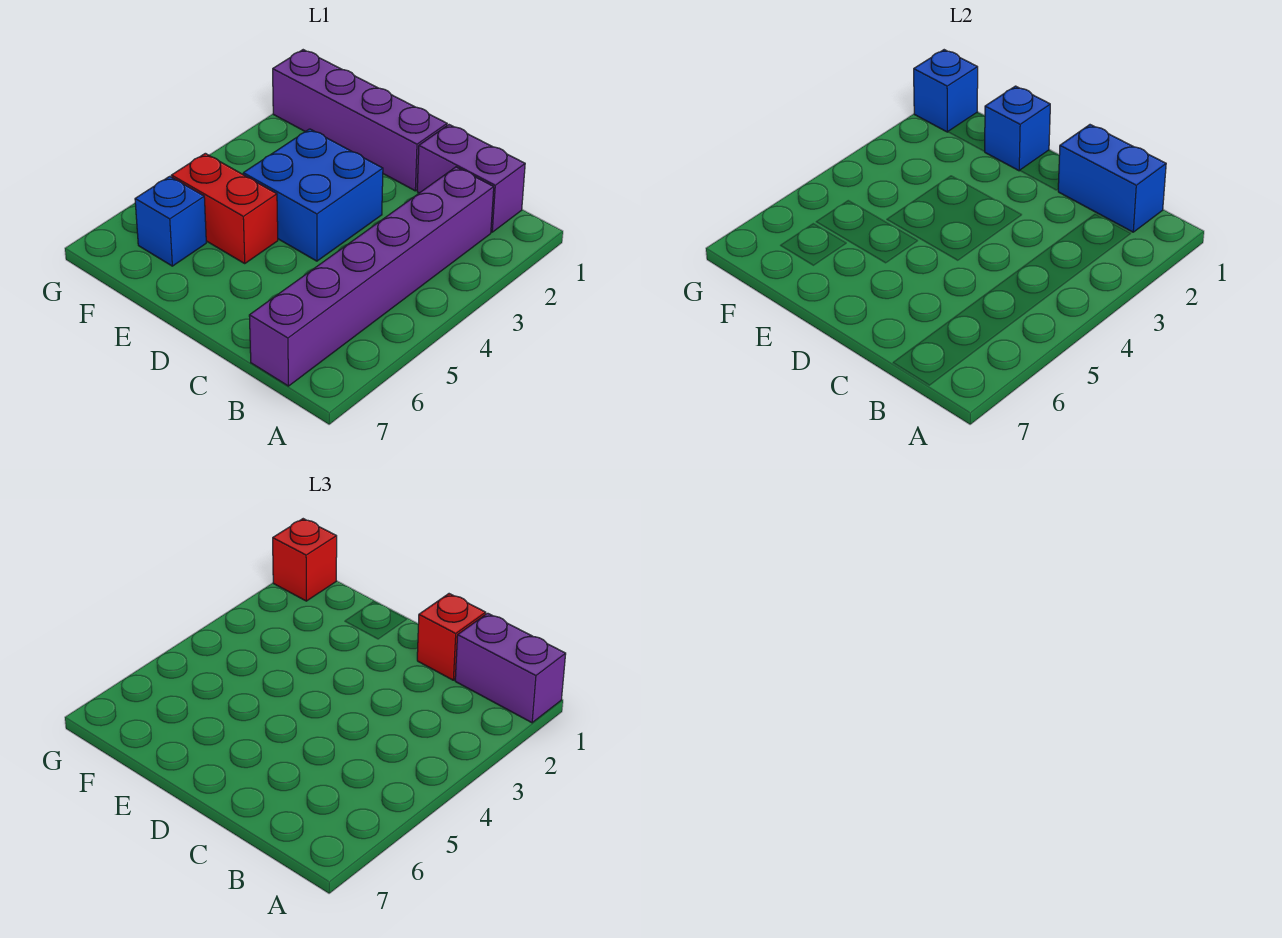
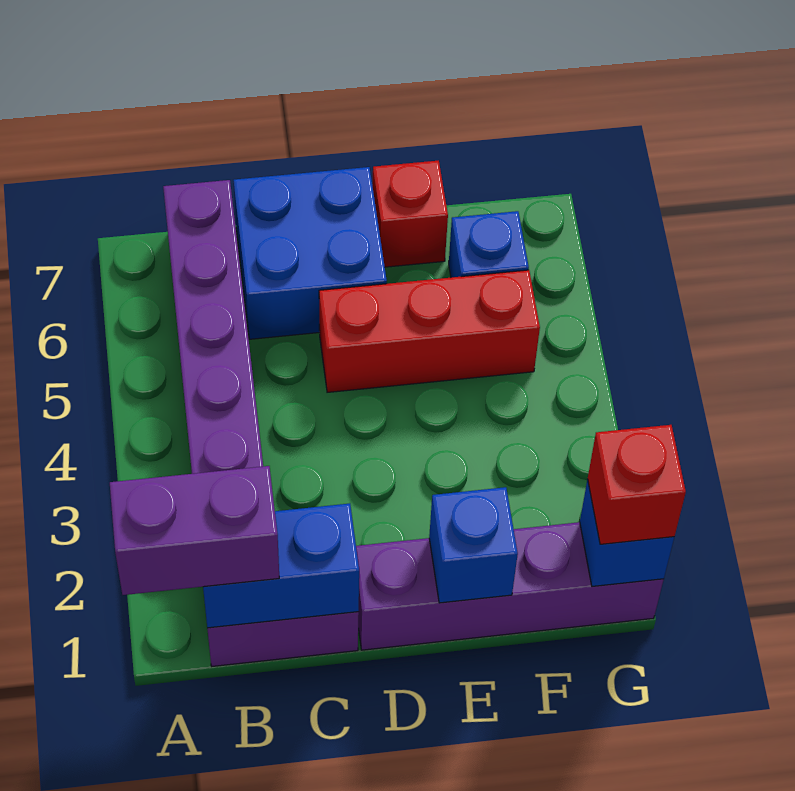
red brick C1 level 3 -> red brick E7 level 1
blue brick D3:E4 level 1 -> blue brick C6:D7 level 1
red brick E5:F5 level 1 -> red brick D5:F5 level 1

